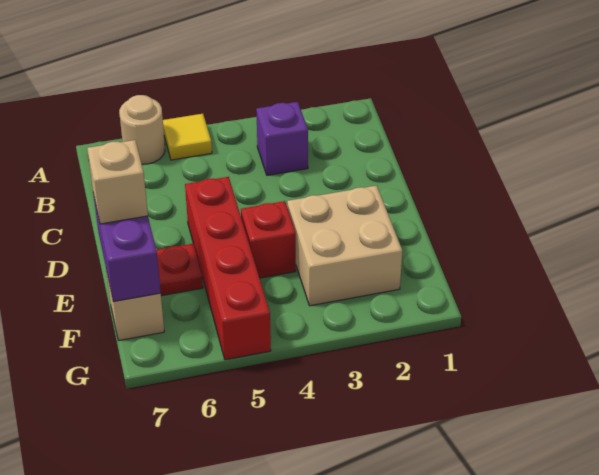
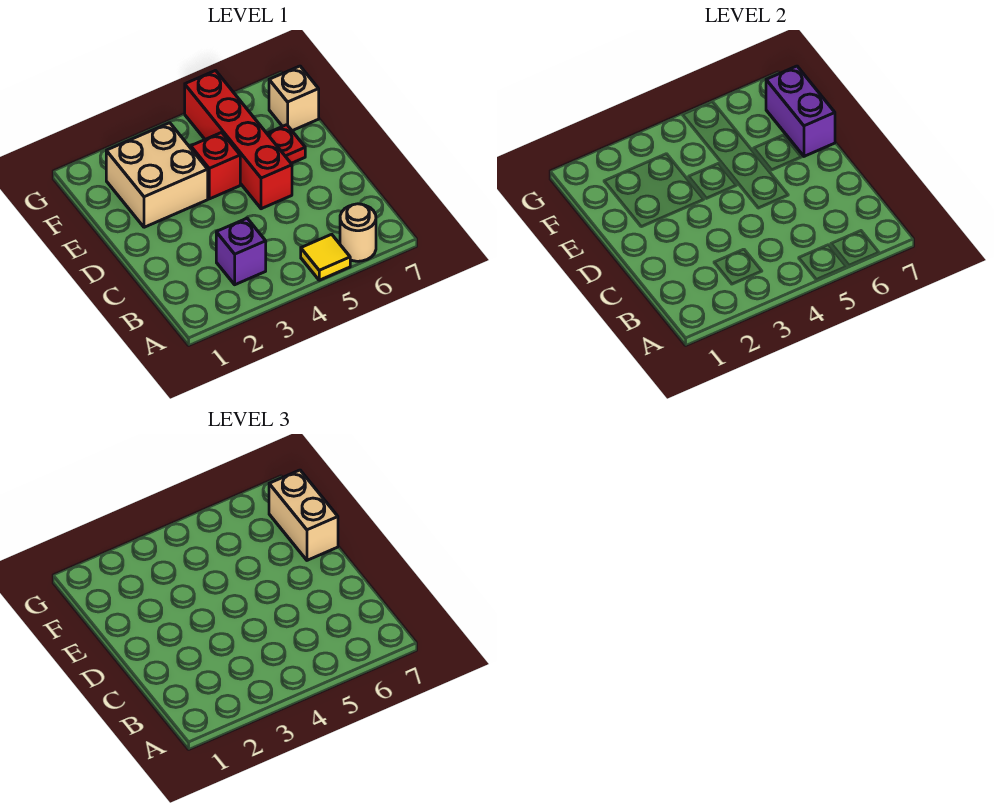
tan brick E7 level 3 -> tan brick E7:F7 level 3

